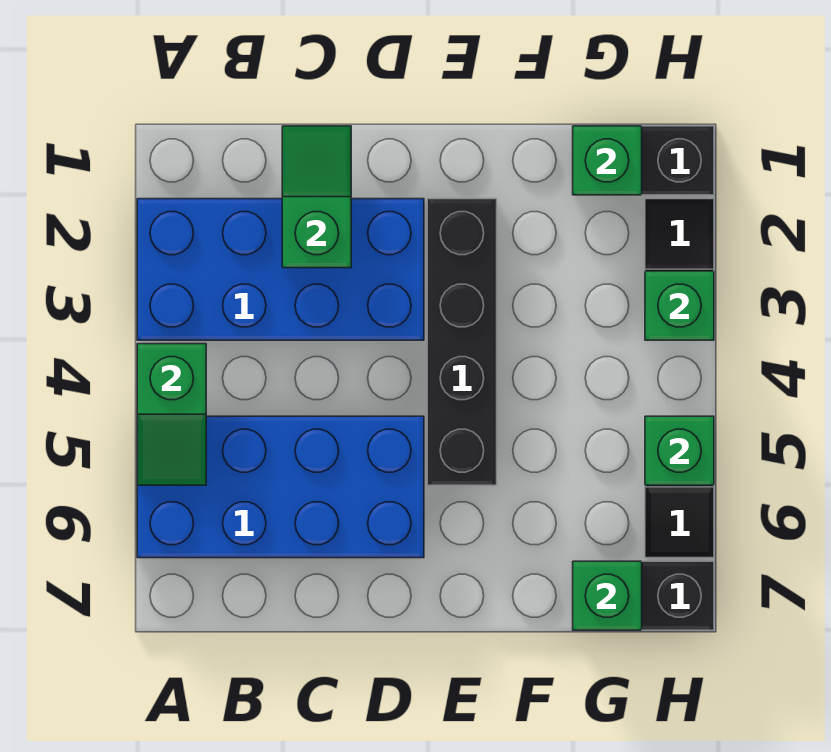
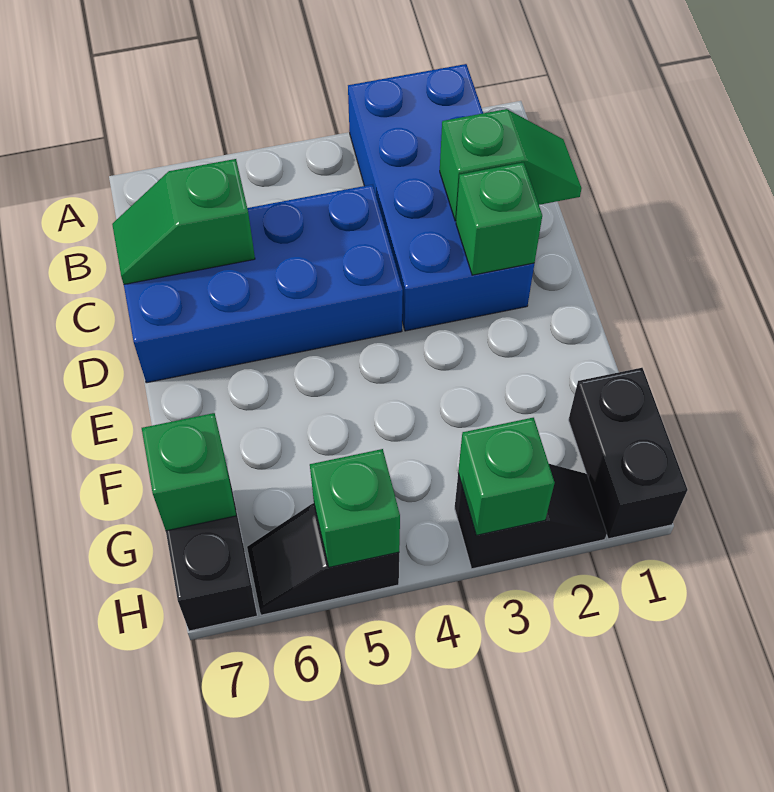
green slope A4:A5 level 2 top 4 -> green slope C6:C7 level 2 top 6
blue brick A5:D6 level 1 -> blue brick C4:D7 level 1
black brick E2:E5 level 1 -> none
green brick G1 level 2 -> green brick D2 level 2

